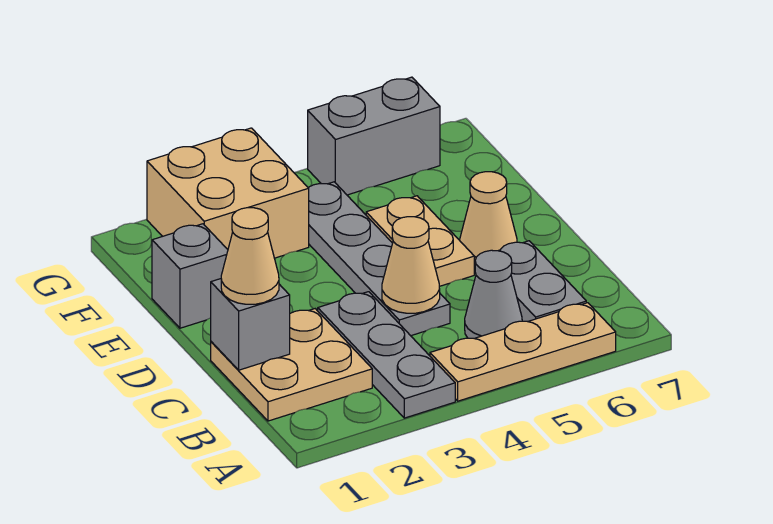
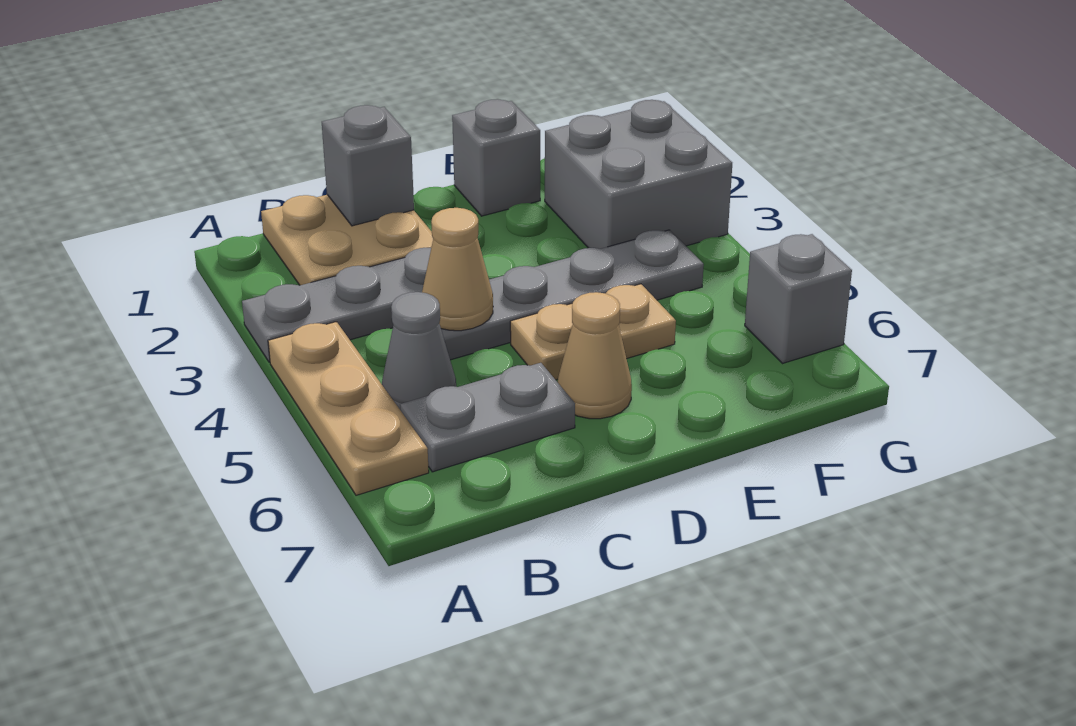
tan cone C1 level 3 -> none
tan brick F2:G3 level 1 -> grey brick F2:G3 level 1
grey brick G5:G6 level 1 -> grey brick G6 level 1

